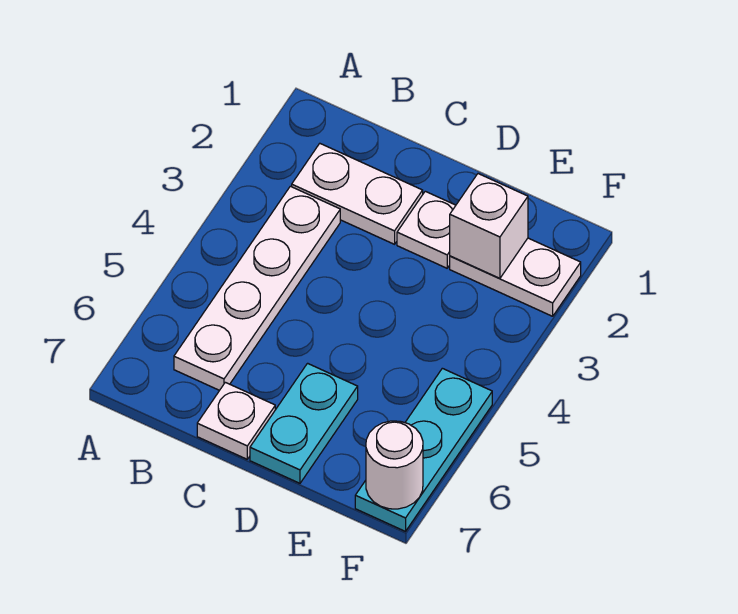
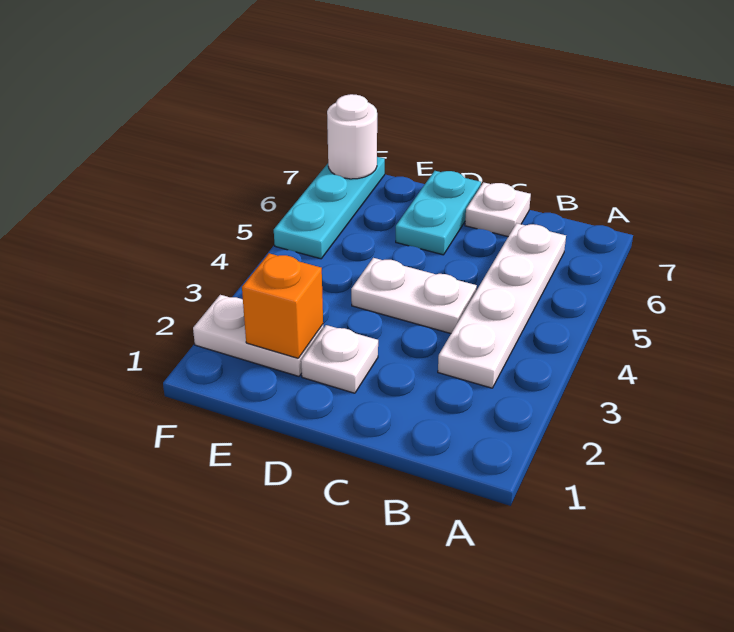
white plate B2:C2 level 1 -> white plate C4:D4 level 1
white brick E2 level 2 -> orange brick E2 level 2

